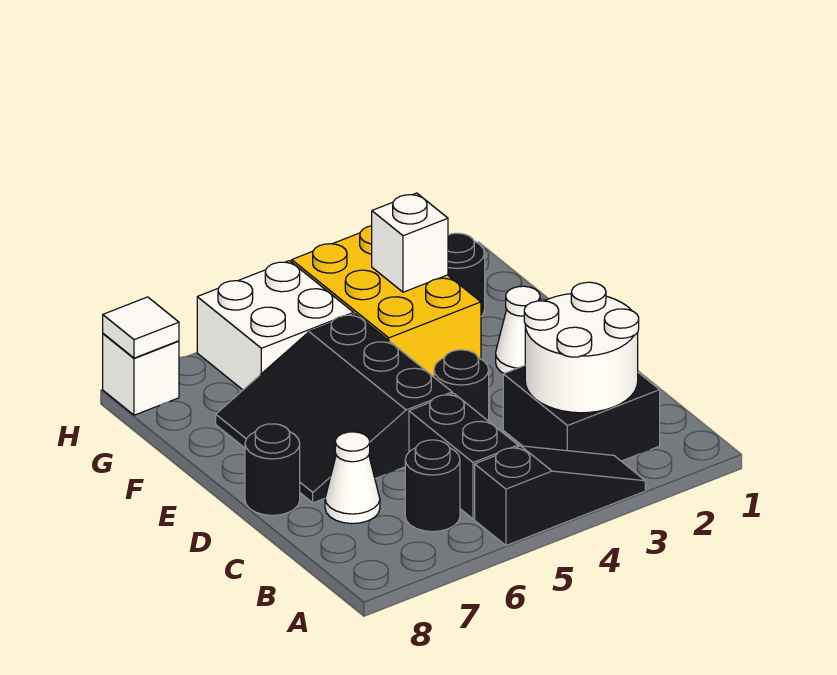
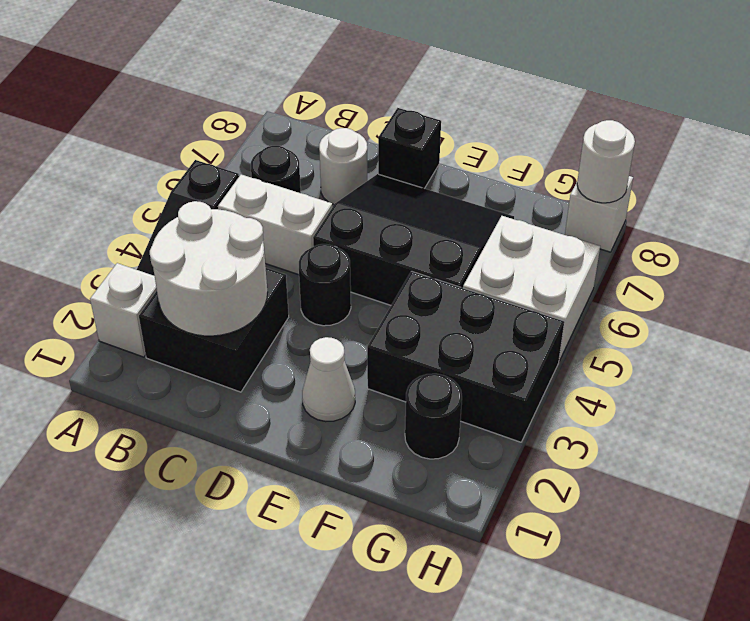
black brick B5:C5 level 1 -> white brick B5:C5 level 1
white cone C7 level 1 -> white round brick C7 level 1
black round brick D8 level 1 -> black brick D8 level 1
yellow brick F3:H4 level 1 -> black brick F3:H4 level 1
white brick G3 level 2 -> white brick A2 level 1
white tile H8 level 2 -> white round brick H8 level 2

